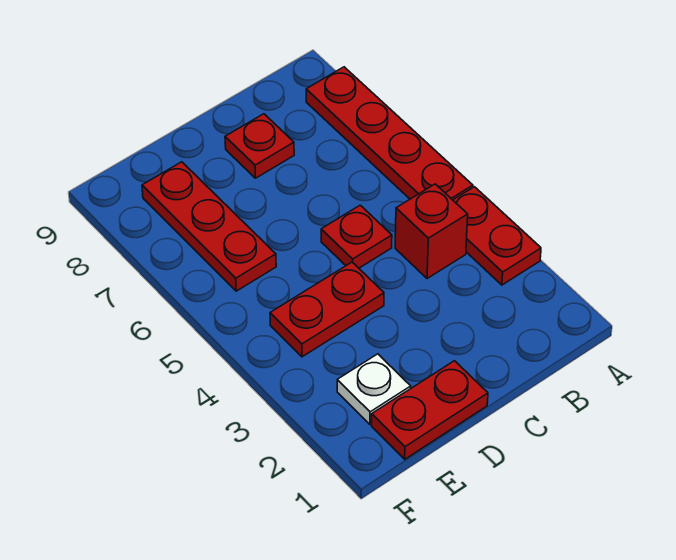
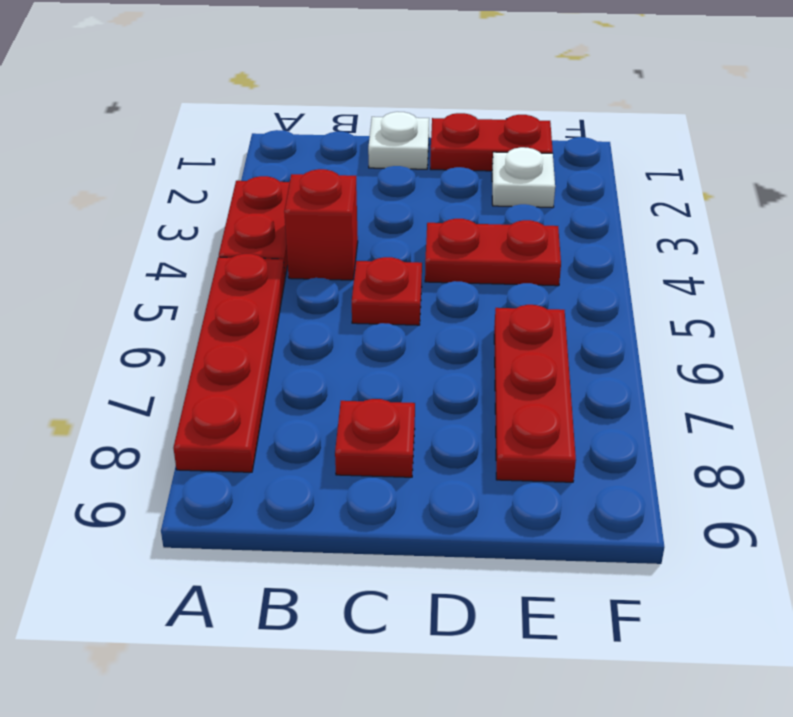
none -> white plate C1 level 1

